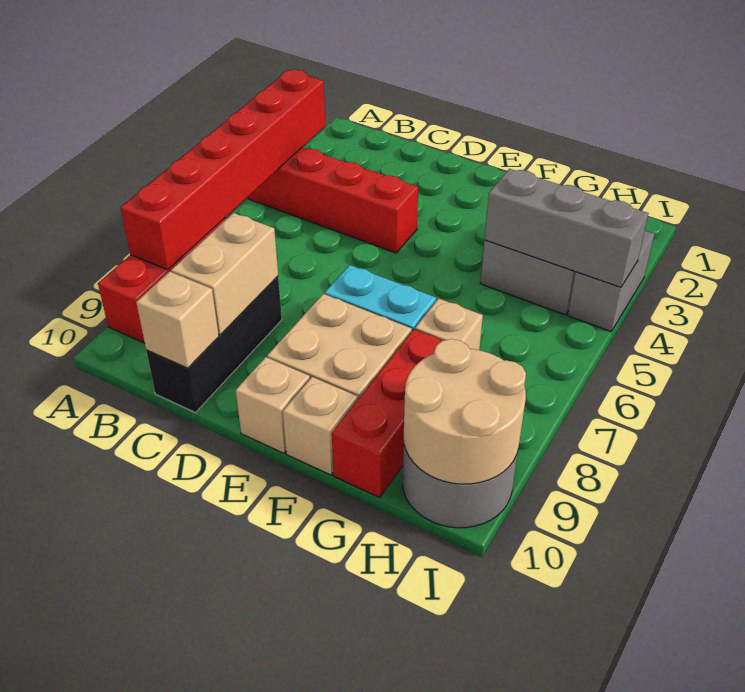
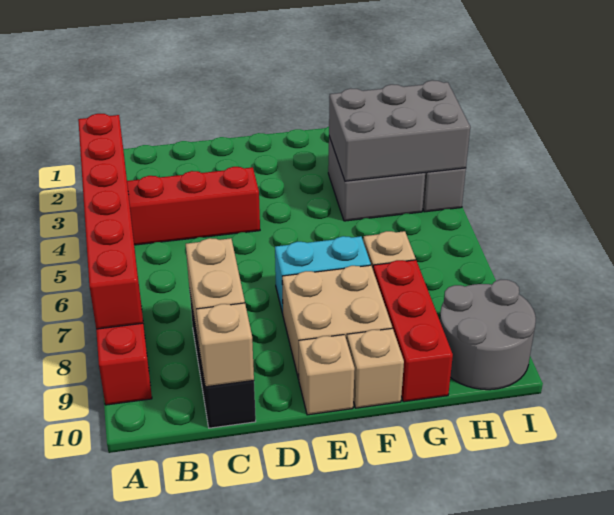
grey brick G4:I4 level 2 -> grey brick G3:I4 level 2
tan round brick H9:I10 level 2 -> none

